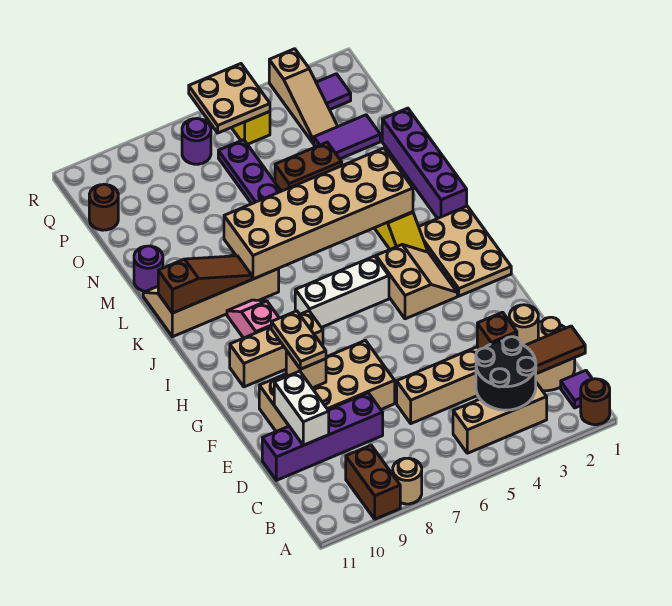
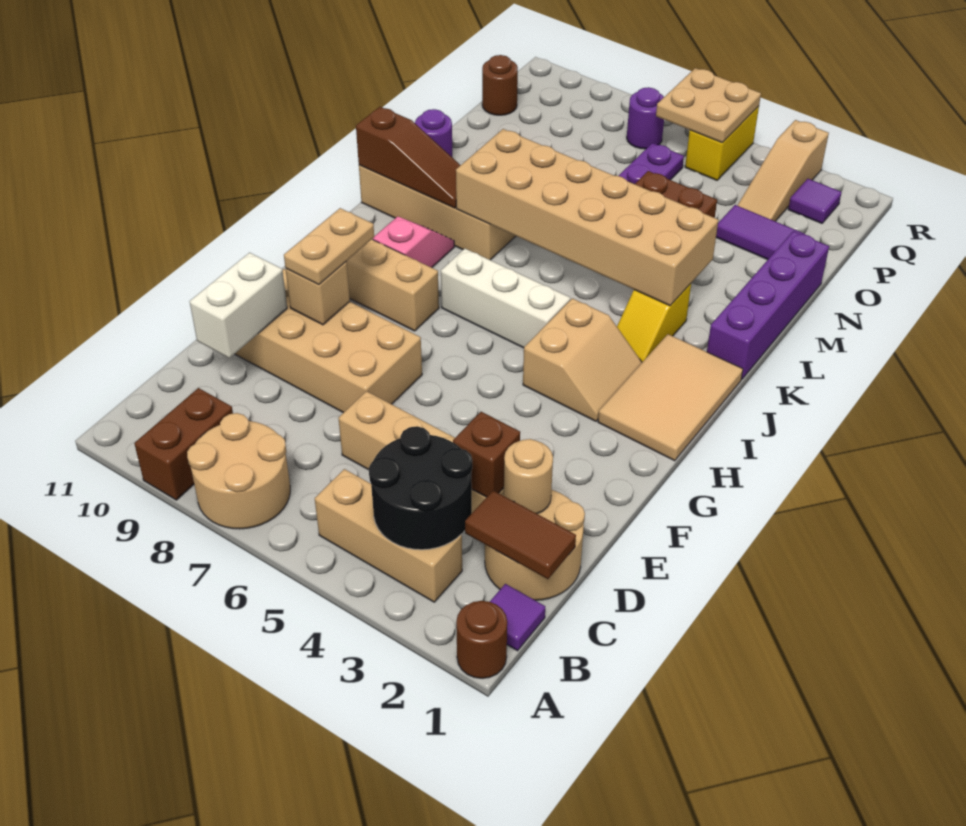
tan round brick A8 level 1 -> tan round brick A7:B8 level 1
purple brick D8:D11 level 1 -> none
tan plate H1:J2 level 1 -> tan tile H1:J2 level 1

